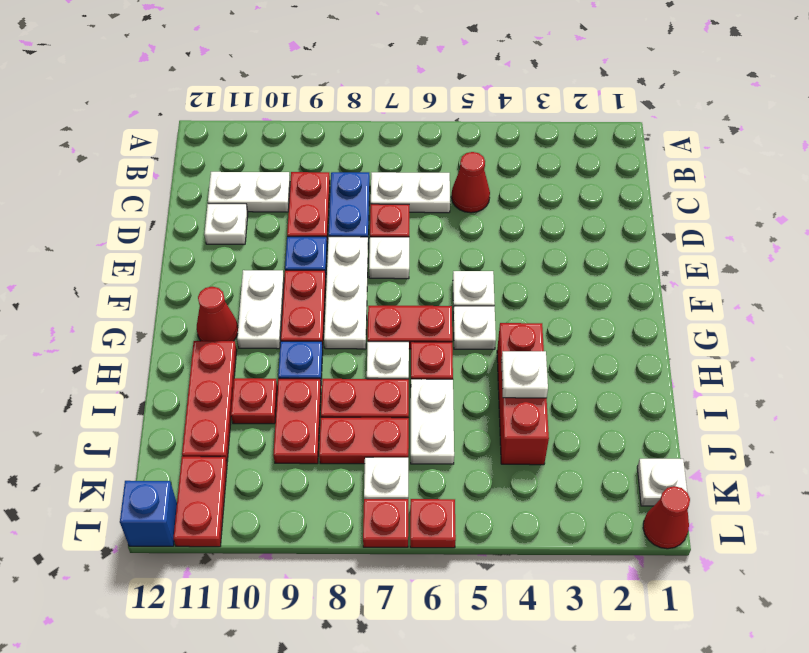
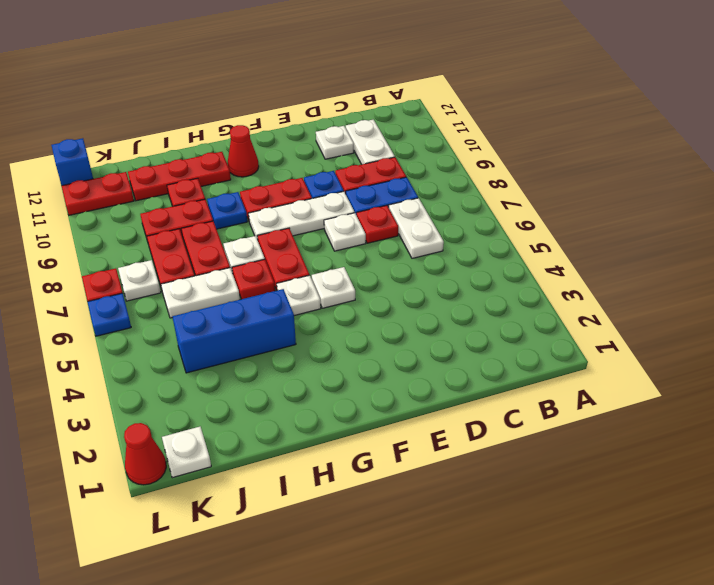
red cone C5 level 1 -> none
white plate F10:G10 level 1 -> none
red brick H4:J4 level 1 -> blue brick H4:J4 level 1
white plate I4 level 2 -> none
red plate L6 level 1 -> blue plate L6 level 1

